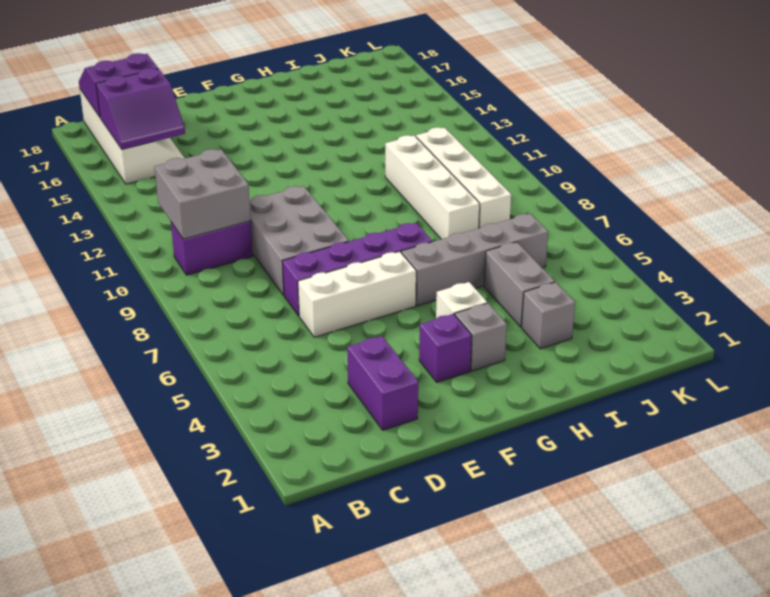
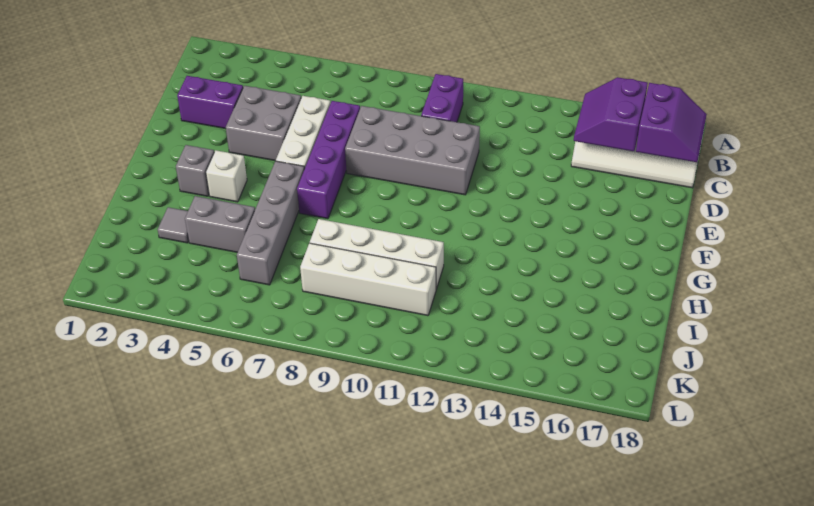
grey brick B10:C11 level 2 -> grey brick D4:E5 level 1
grey brick D8:E10 level 1 -> grey brick D8:E11 level 1
purple brick F3 level 1 -> none
grey brick I3 level 1 -> grey tile I3 level 1

